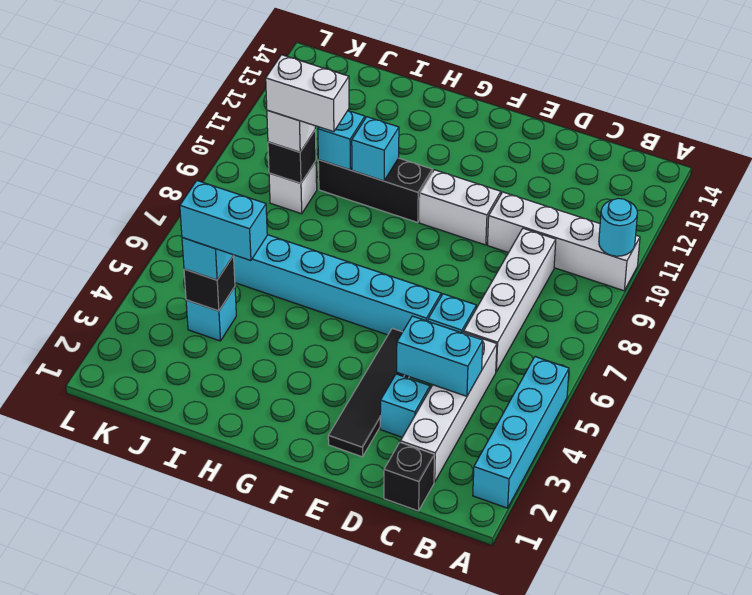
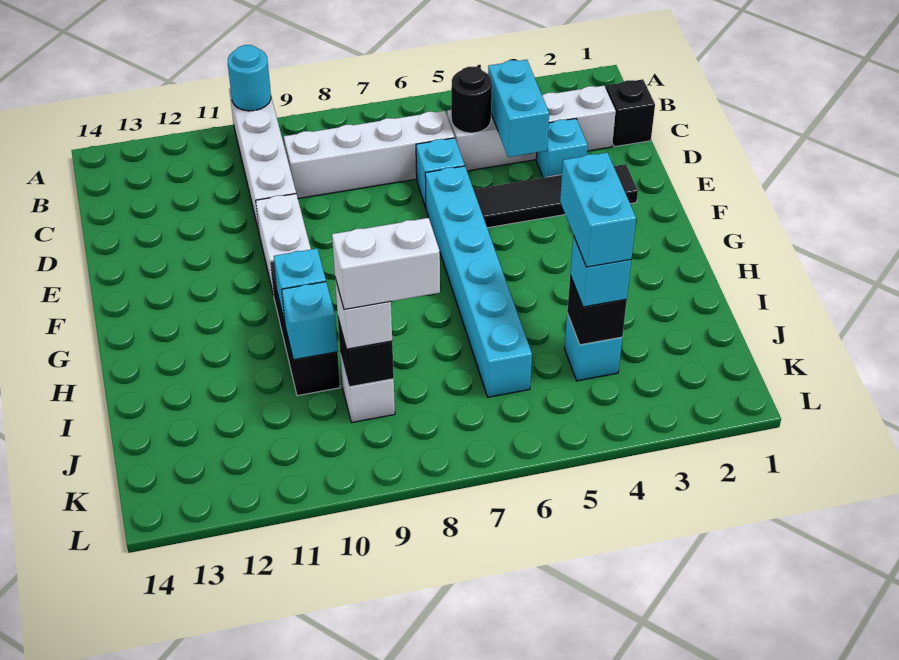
cyan brick A2:A5 level 1 -> none
none -> black round brick C5 level 2
white brick I9:J9 level 4 -> white brick J8:J9 level 4

